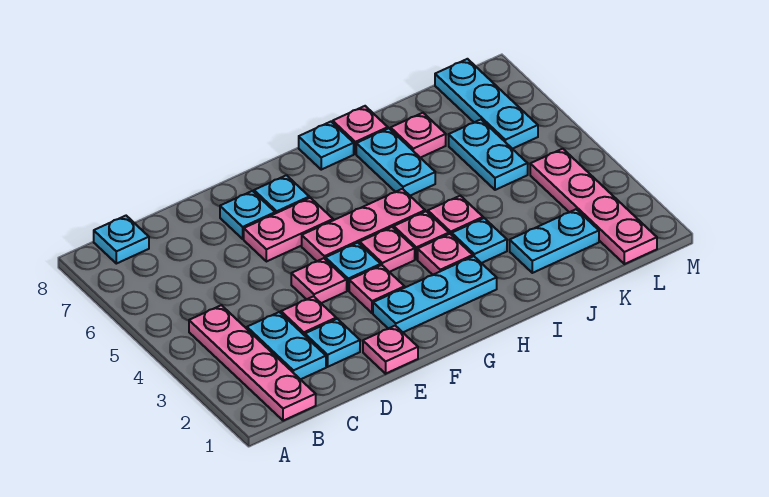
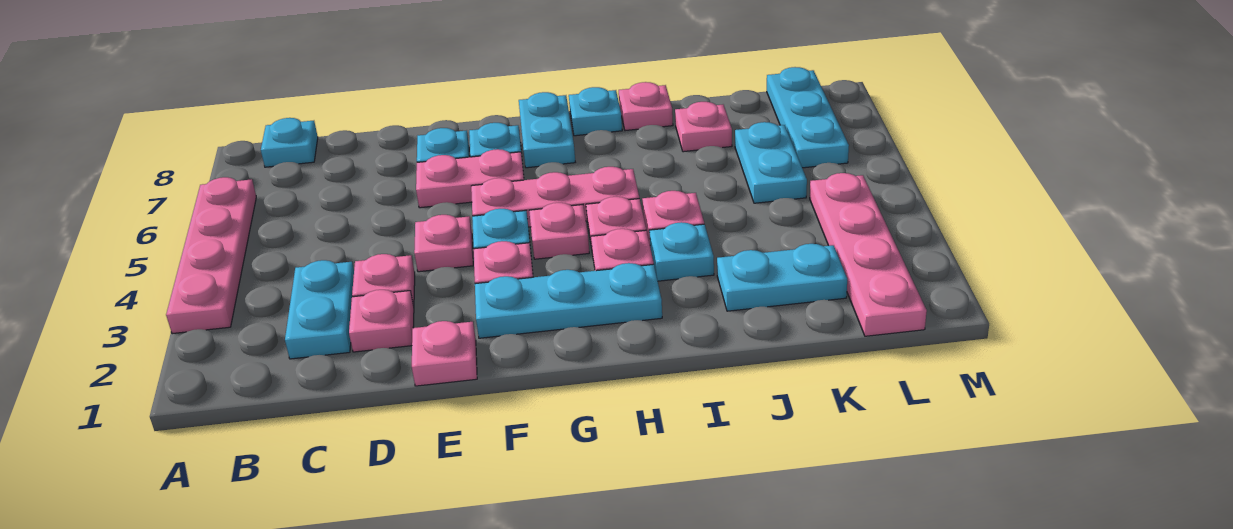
pink plate B1:B4 level 1 -> pink plate A3:A6 level 1
cyan plate D2 level 1 -> pink plate D2 level 1
cyan plate I6:I7 level 1 -> cyan plate G7:G8 level 1

